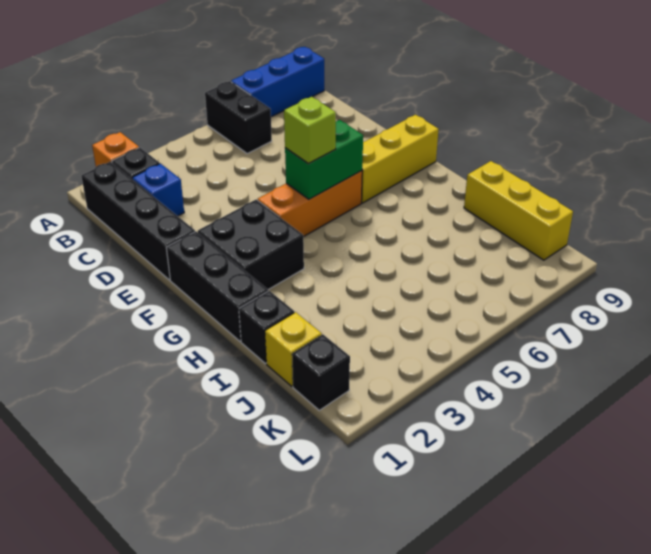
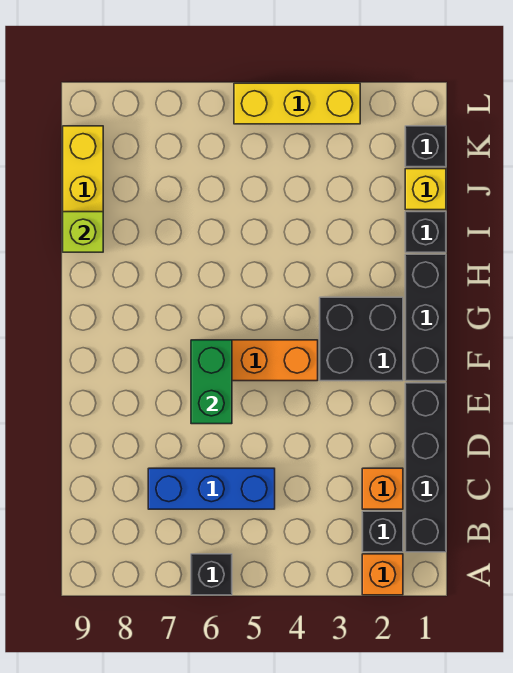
black brick A6:B6 level 1 -> black brick A6 level 1
blue brick A7:A9 level 1 -> blue brick C5:C7 level 1
blue brick C2 level 1 -> orange brick C2 level 1
green brick F5:F6 level 2 -> green brick E6:F6 level 2
lime brick F5 level 3 -> lime brick I9 level 2
yellow brick F7:F9 level 1 -> yellow brick L3:L5 level 1

